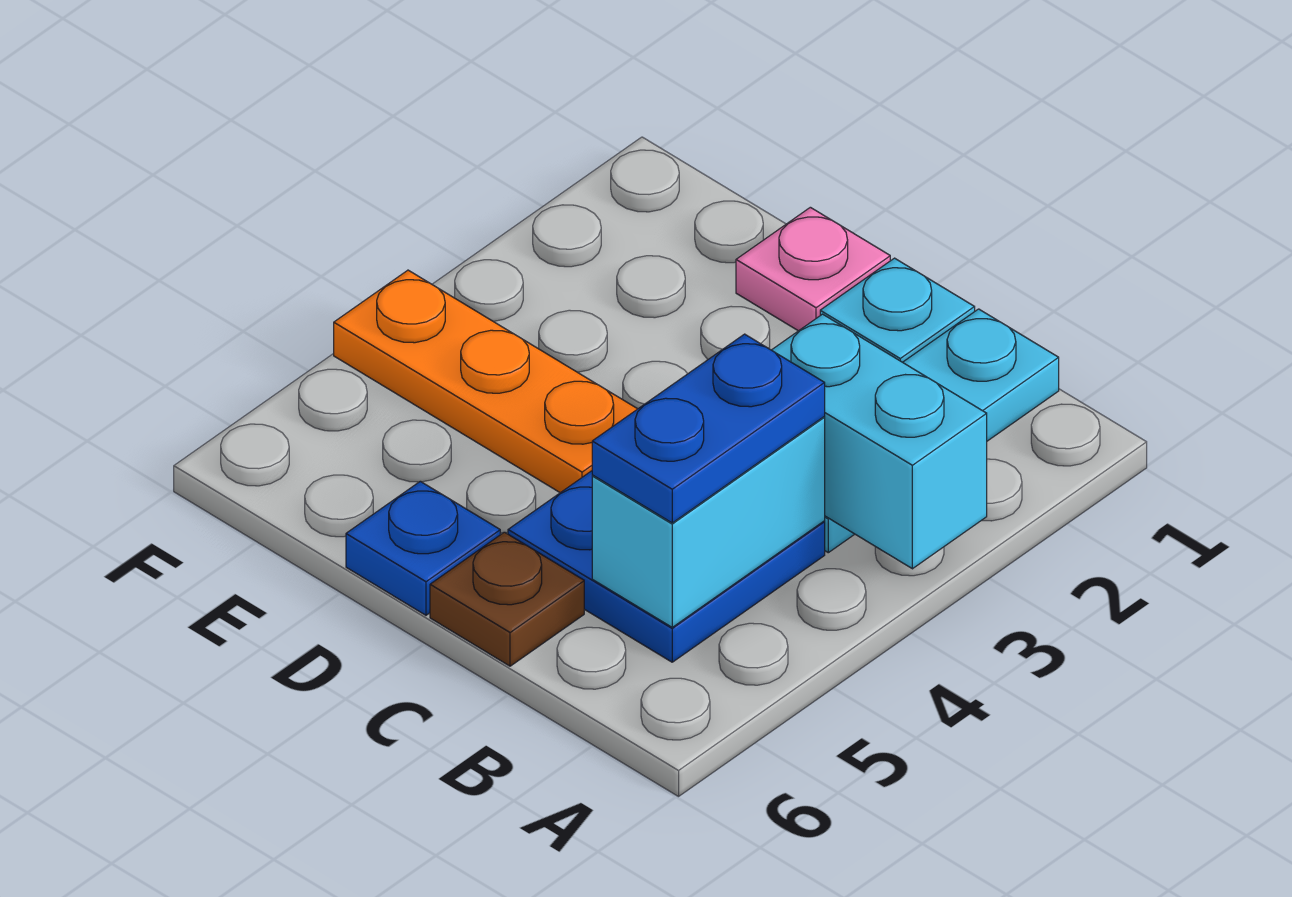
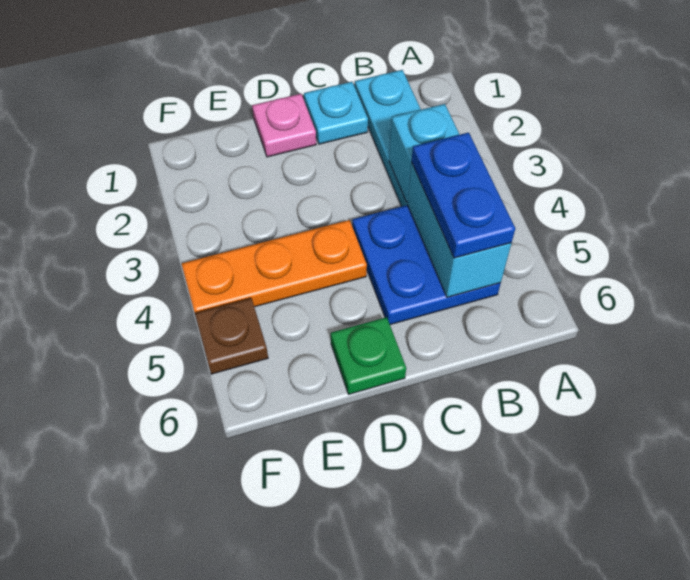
cyan brick A3:B3 level 2 -> cyan brick B3 level 2
brown plate C6 level 1 -> brown plate F5 level 1
blue plate D6 level 1 -> green plate D6 level 1

